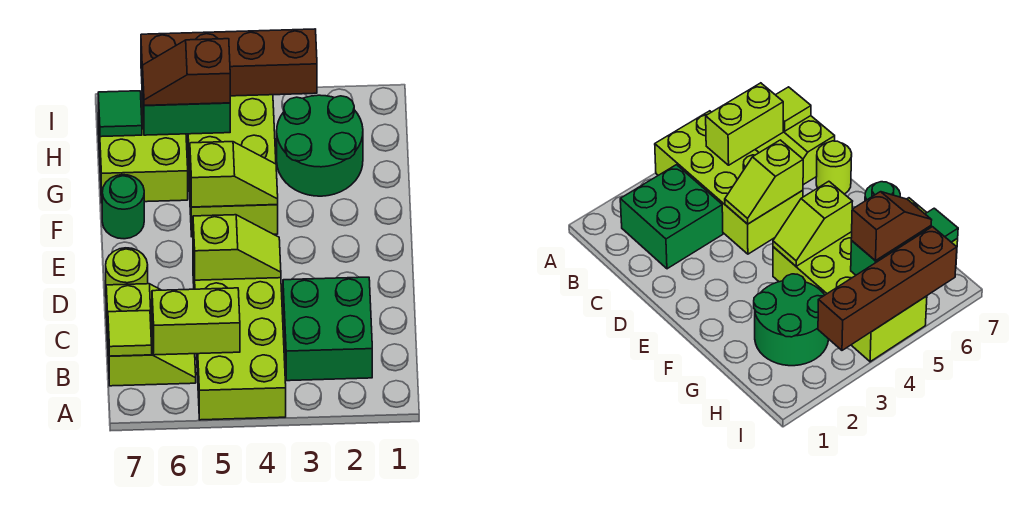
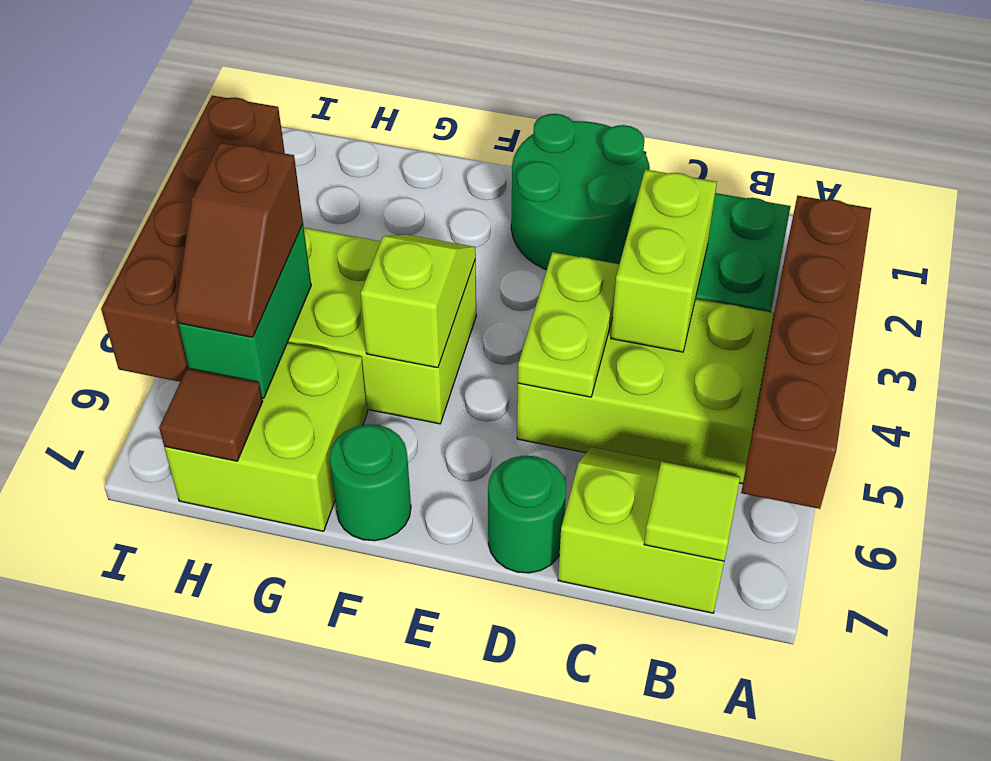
none -> brown brick A3:A6 level 2
lime brick B5:B6 level 2 -> lime brick C3:C4 level 2
lime slope D4:D5 level 2 top 5 -> lime plate D4:D5 level 2
lime round brick D7 level 1 -> green round brick D7 level 1
green round brick G2:H3 level 1 -> green round brick D1:E2 level 1
green tile H7 level 2 -> brown tile H7 level 2

